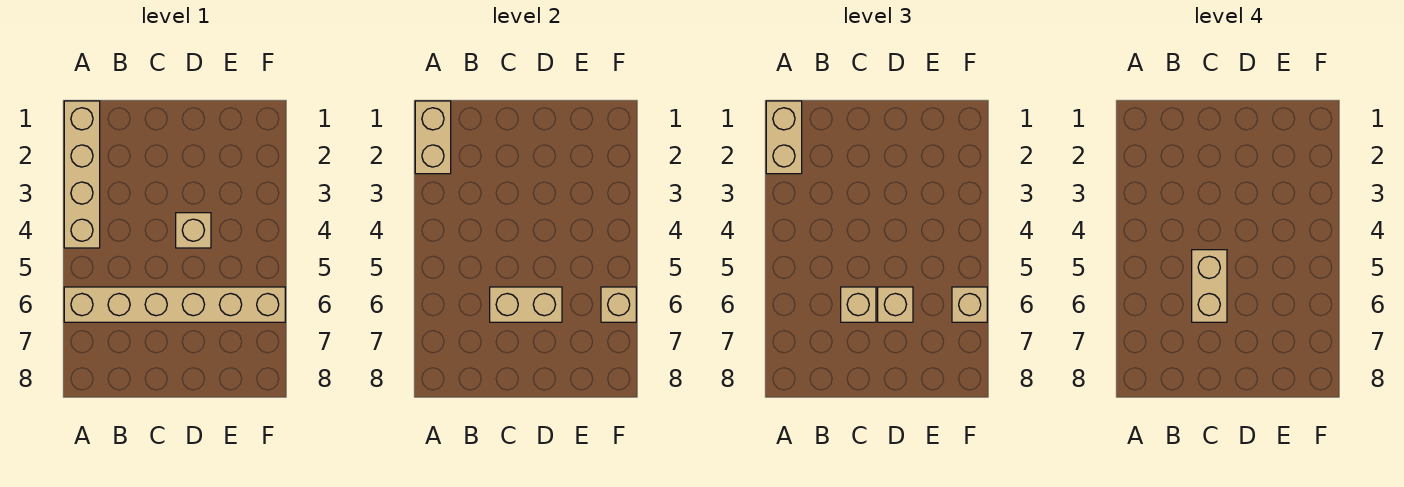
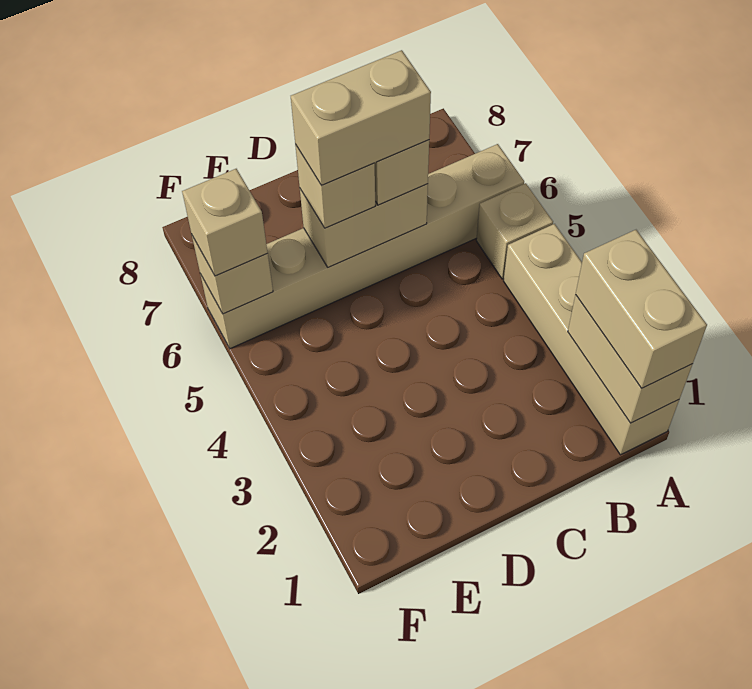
tan brick C5:C6 level 4 -> tan brick C6:D6 level 4
tan brick D4 level 1 -> tan brick A5 level 1

